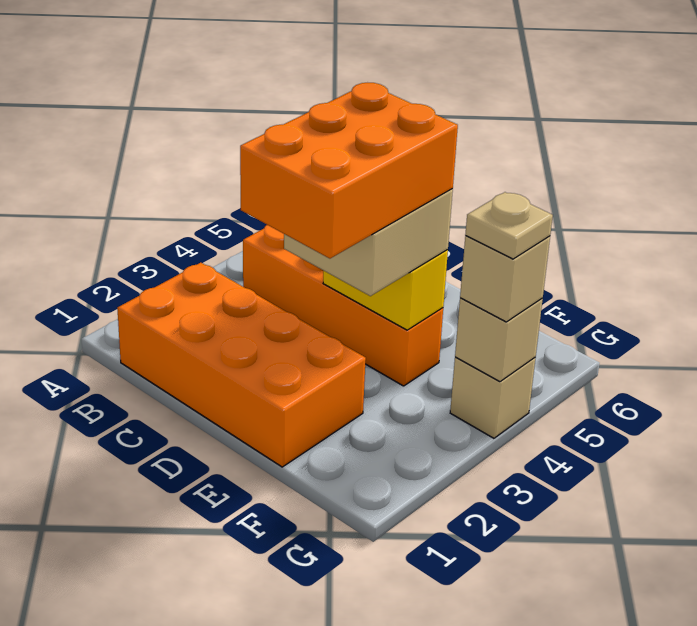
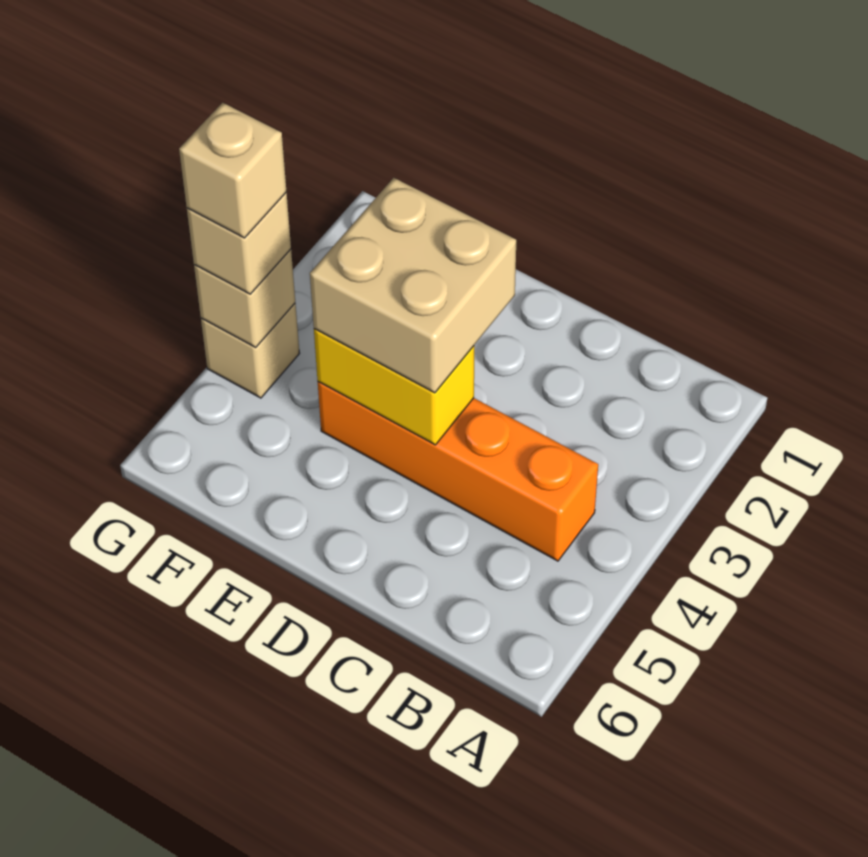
orange brick B1:E2 level 1 -> none
orange brick D2:E4 level 4 -> none
tan plate G4 level 4 -> tan brick G4 level 4

